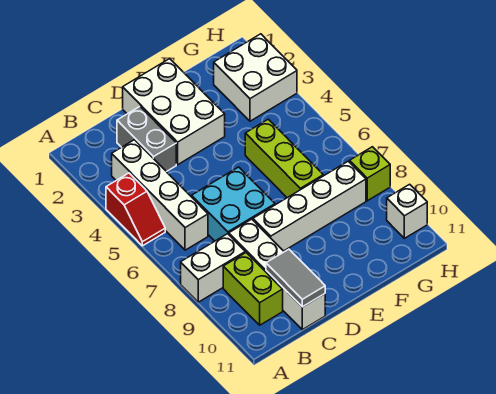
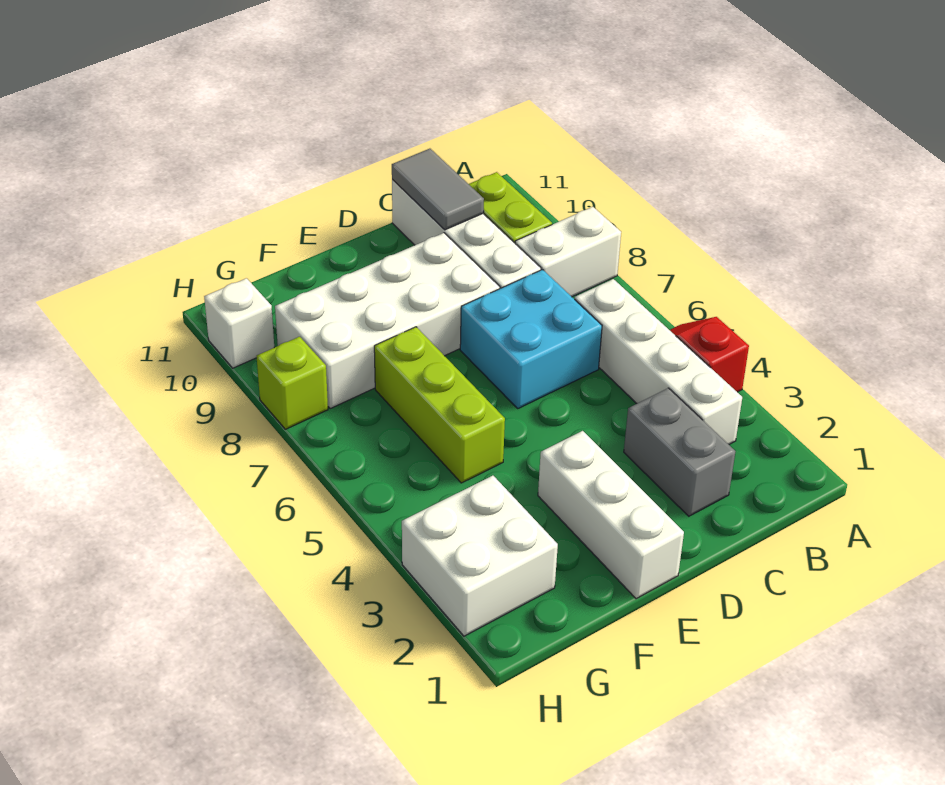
white brick D1:E3 level 1 -> white brick E1:E3 level 1
white brick D8:G8 level 1 -> white brick D8:G9 level 1

